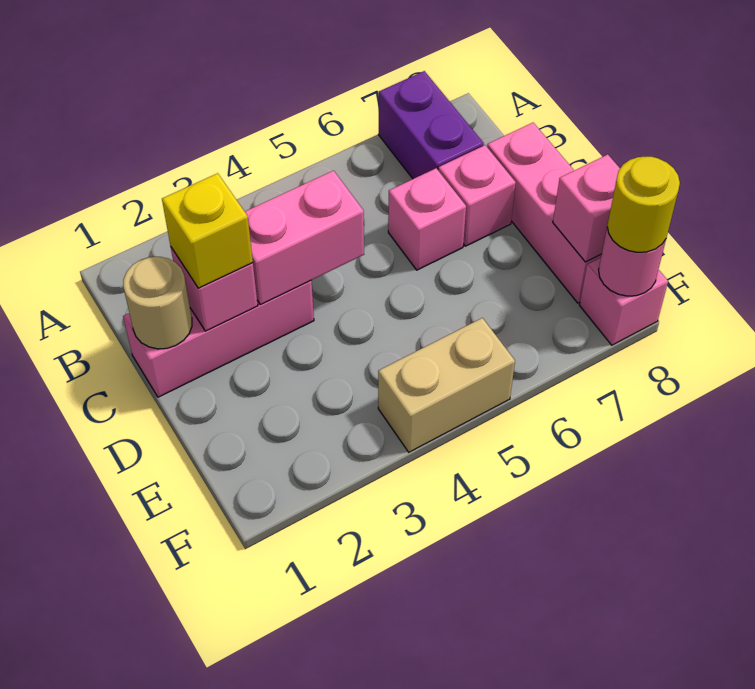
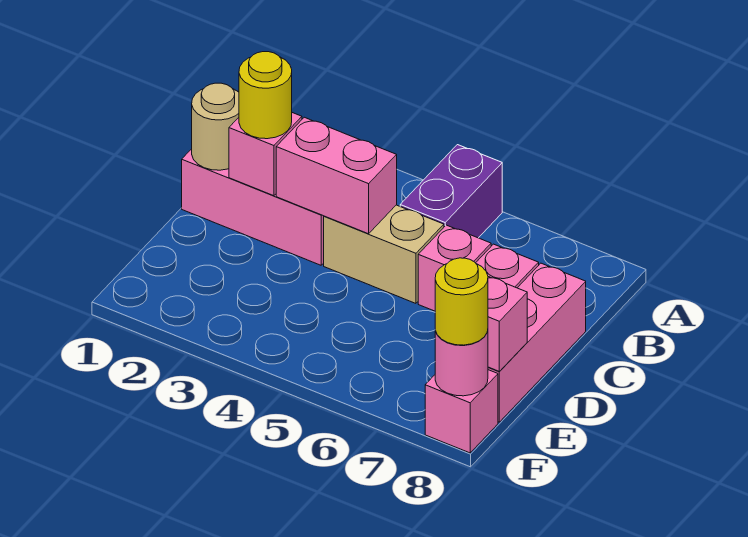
purple brick A7:B7 level 1 -> purple brick A5:B5 level 1
yellow brick C2 level 3 -> yellow round brick C2 level 3
tan brick F4:F5 level 1 -> tan brick C4:C5 level 1

